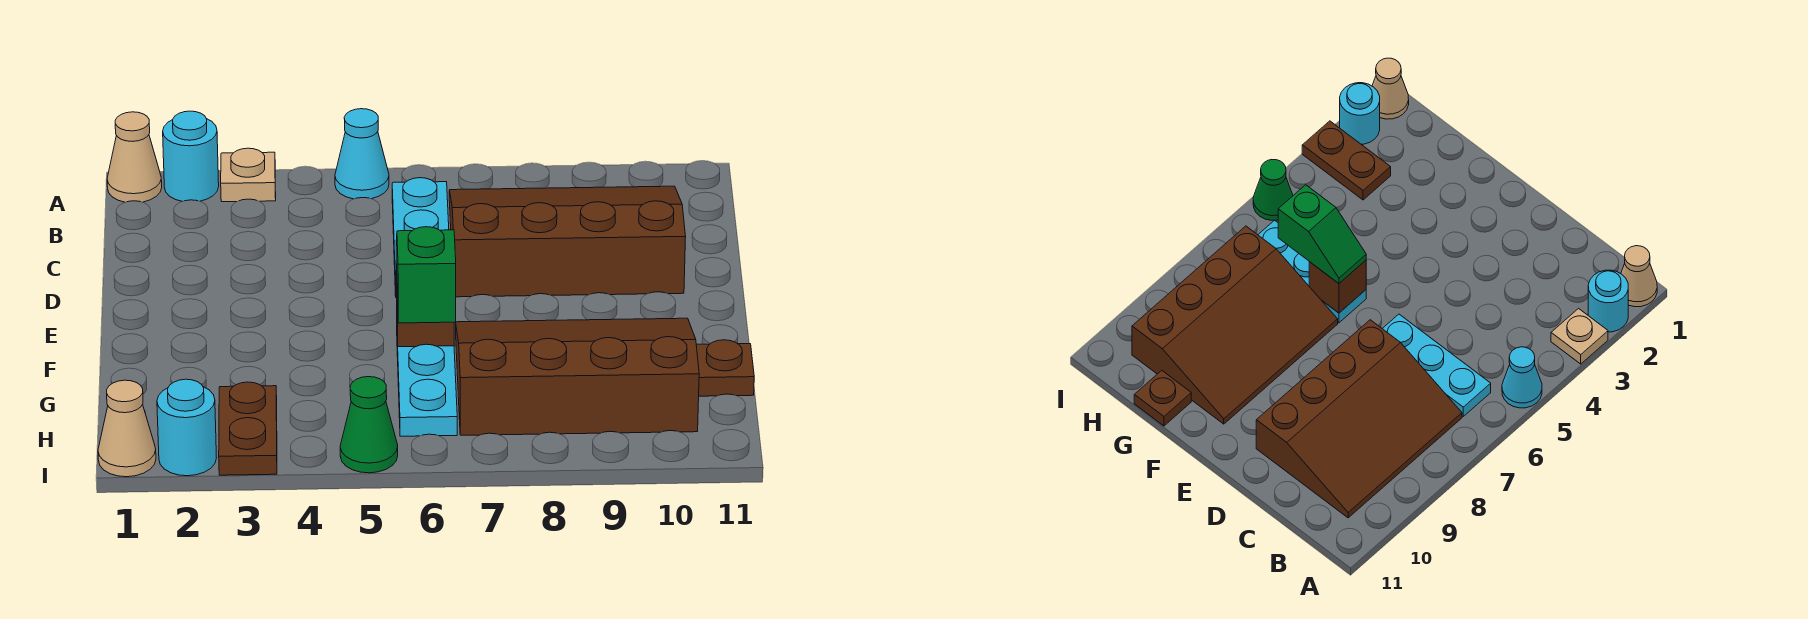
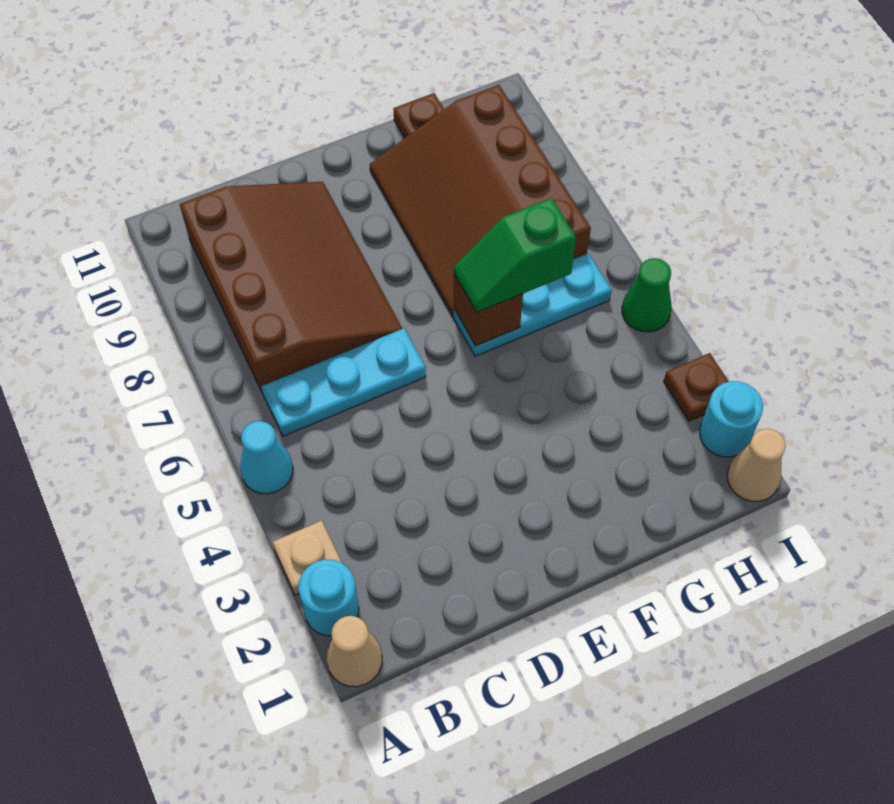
brown slope B7:D10 level 1 top D -> brown slope B7:D10 level 1 top B
brown plate H3:I3 level 1 -> brown plate I3 level 1

